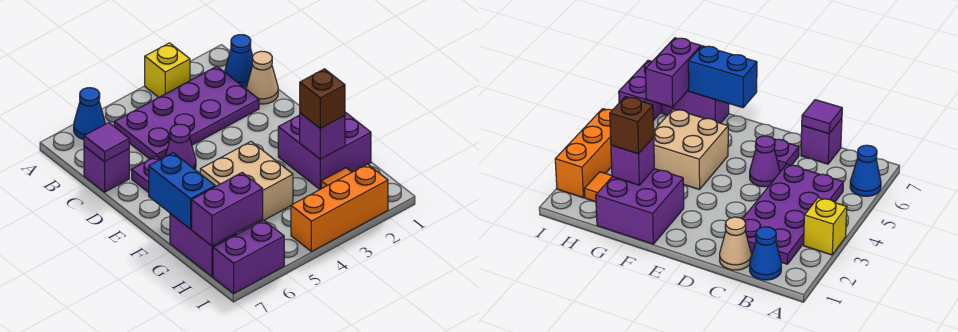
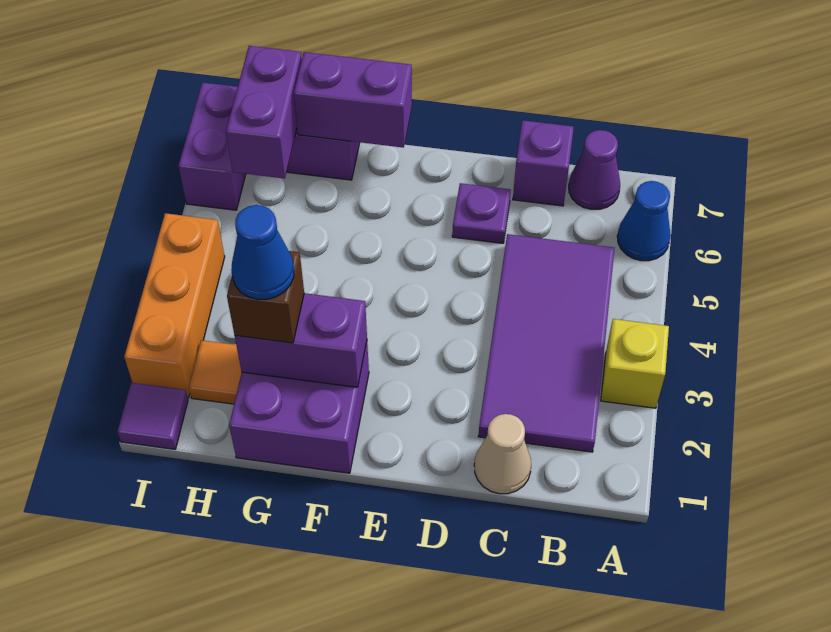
blue cone B1 level 1 -> blue cone G2 level 4
purple plate B2:C5 level 1 -> purple tile B2:C5 level 1
purple tile C7 level 2 -> purple tile I1 level 1
purple cone D5 level 1 -> purple cone B7 level 1
tan brick F4:G5 level 1 -> none
blue brick F7:G7 level 2 -> purple brick F7:G7 level 2
purple brick G2 level 2 -> purple brick F2:G2 level 2

